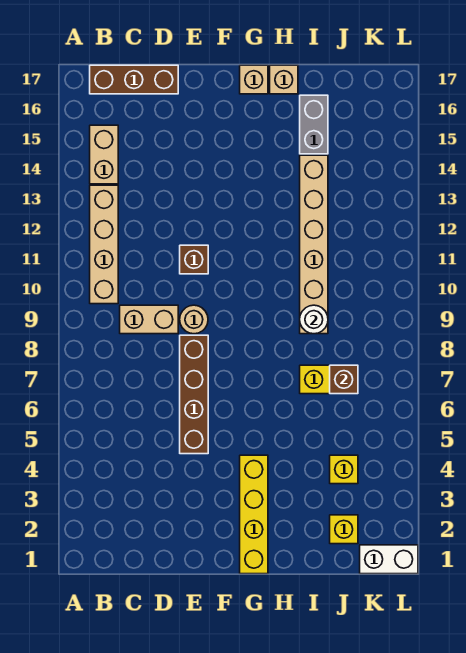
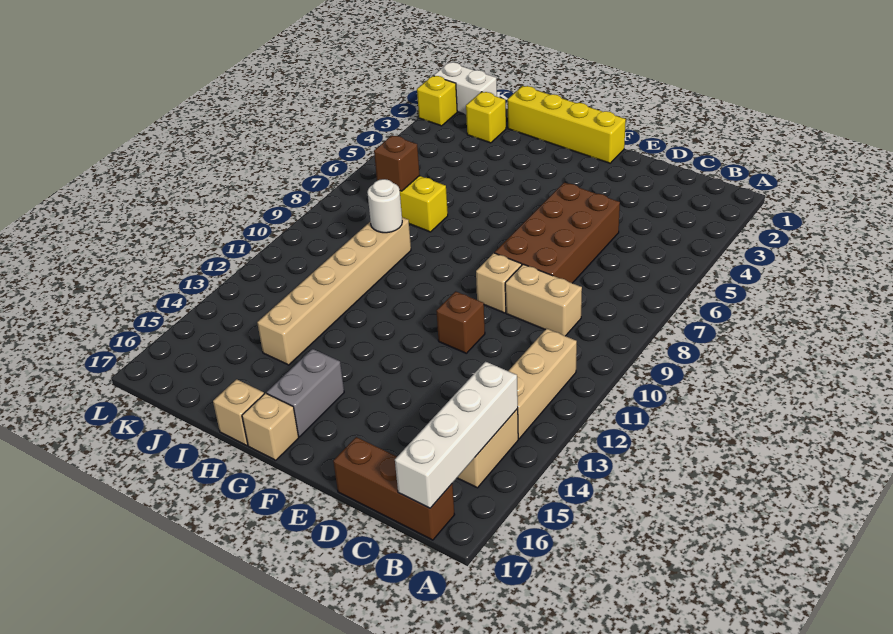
tan brick B10:B13 level 1 -> tan brick B11:B13 level 1
none -> white brick B14:B17 level 2
brown brick E5:E8 level 1 -> brown brick D5:E8 level 1
tan round brick E9 level 1 -> tan brick E9 level 1
yellow brick G1:G4 level 1 -> yellow brick F1:I1 level 1
grey brick I15:I16 level 1 -> grey brick G15:G16 level 1
yellow brick J4 level 1 -> yellow brick L2 level 1

